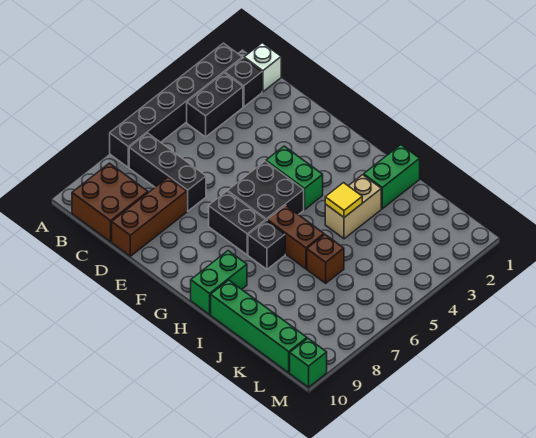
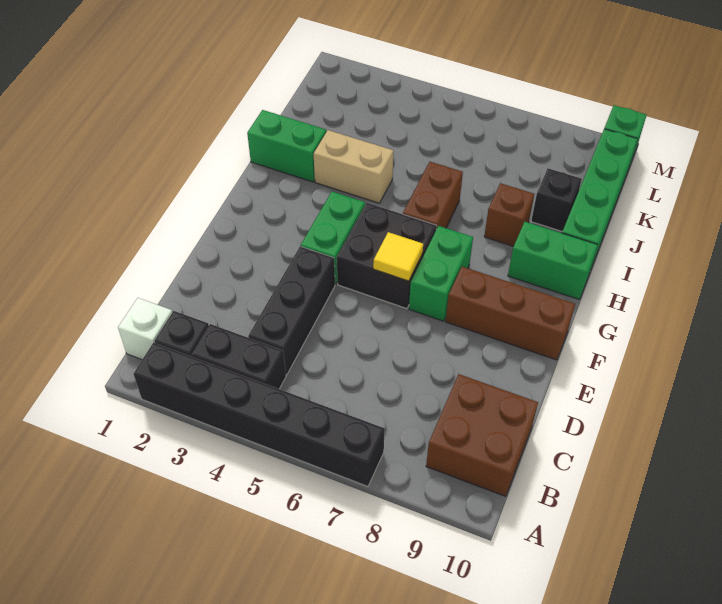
black brick B7:D7 level 1 -> black brick C4:E4 level 1
brown brick D8:D10 level 1 -> brown brick F8:F10 level 1
black brick F7:G7 level 1 -> green brick F7:G7 level 1
black brick H7 level 1 -> black brick J9 level 1
yellow tile I4 level 2 -> yellow tile F6 level 2
brown brick J6 level 1 -> brown brick I8 level 1

